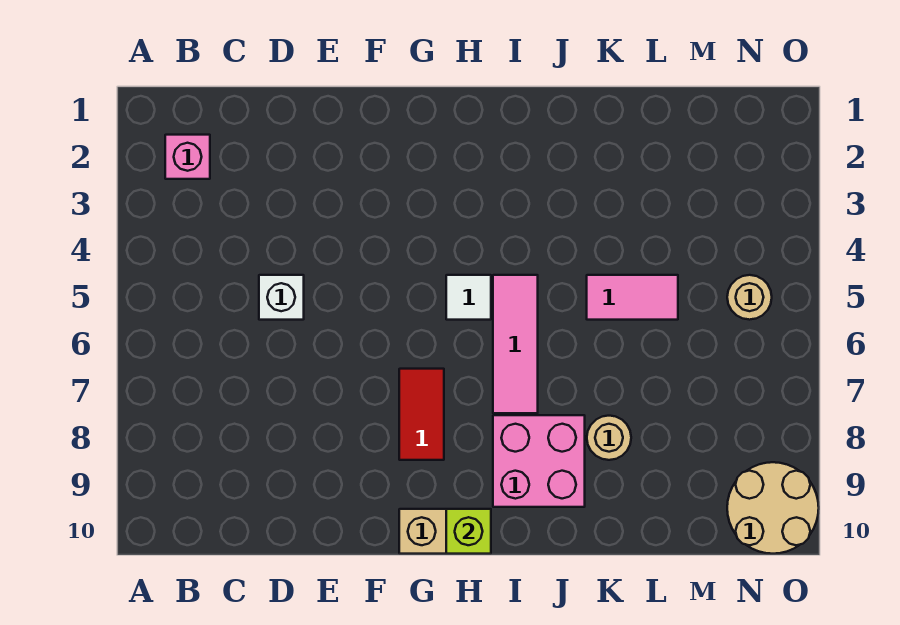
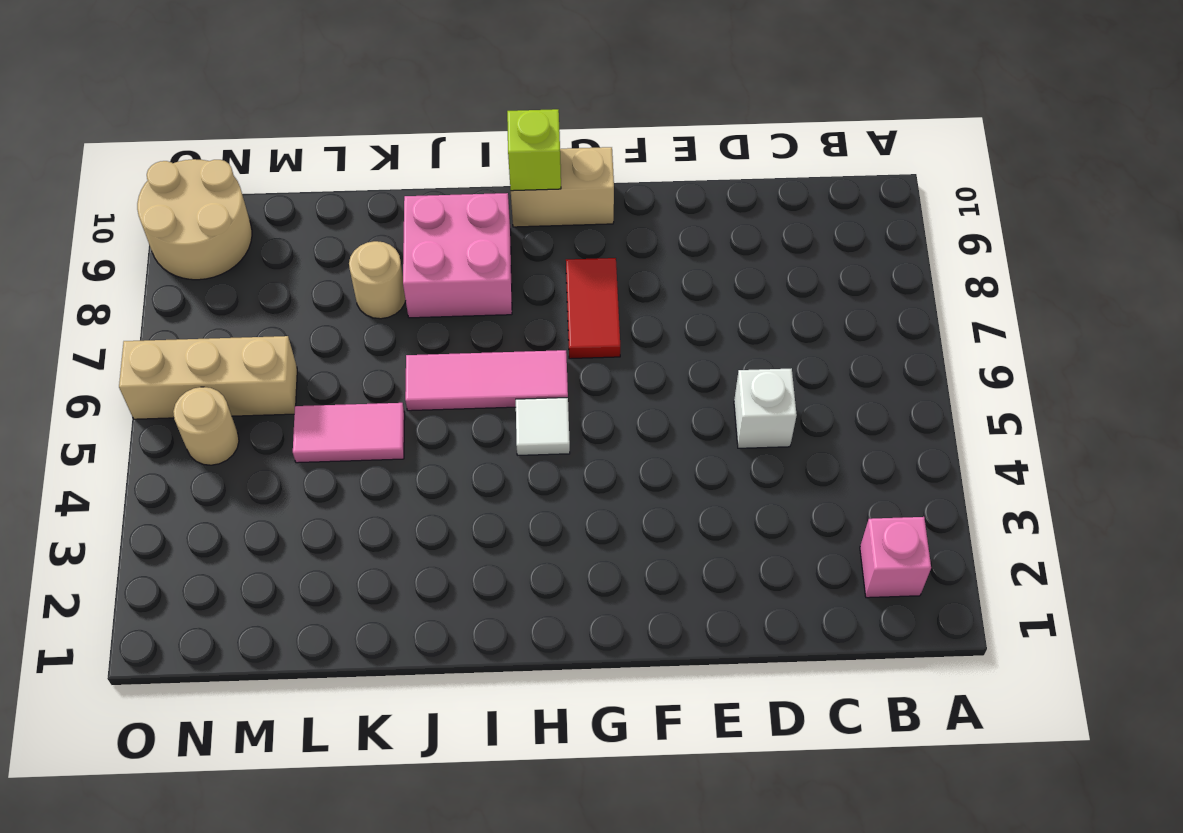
pink tile I5:I7 level 1 -> pink tile H6:J6 level 1
none -> tan brick M6:O6 level 1

